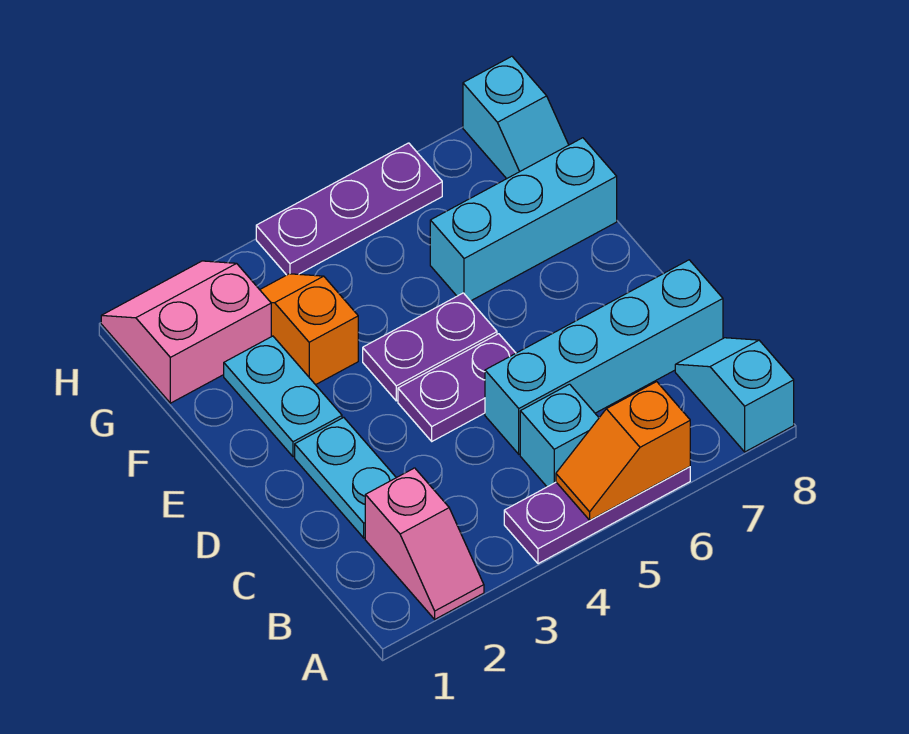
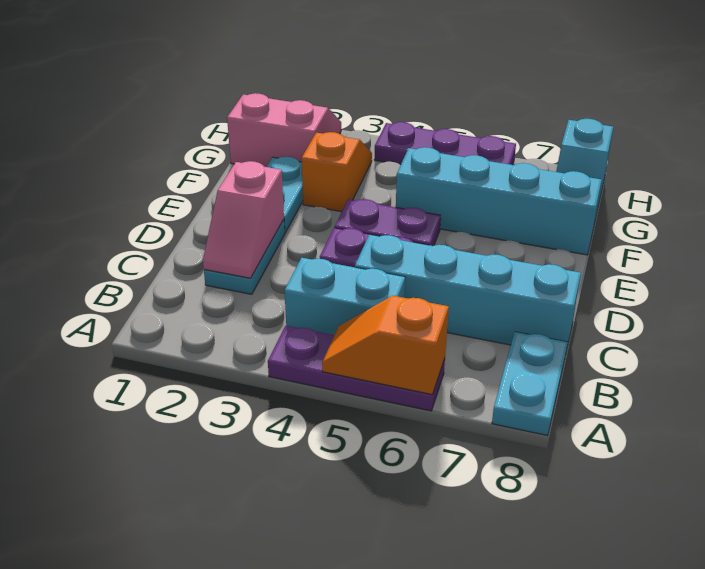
pink slope A2:B2 level 1 top B -> pink slope C2:D2 level 2 top D
cyan slope A8:B8 level 1 top A -> cyan plate A8:B8 level 1
cyan brick B5 level 1 -> cyan brick B4:B5 level 1
cyan brick F6:F8 level 1 -> cyan brick F5:F8 level 1

